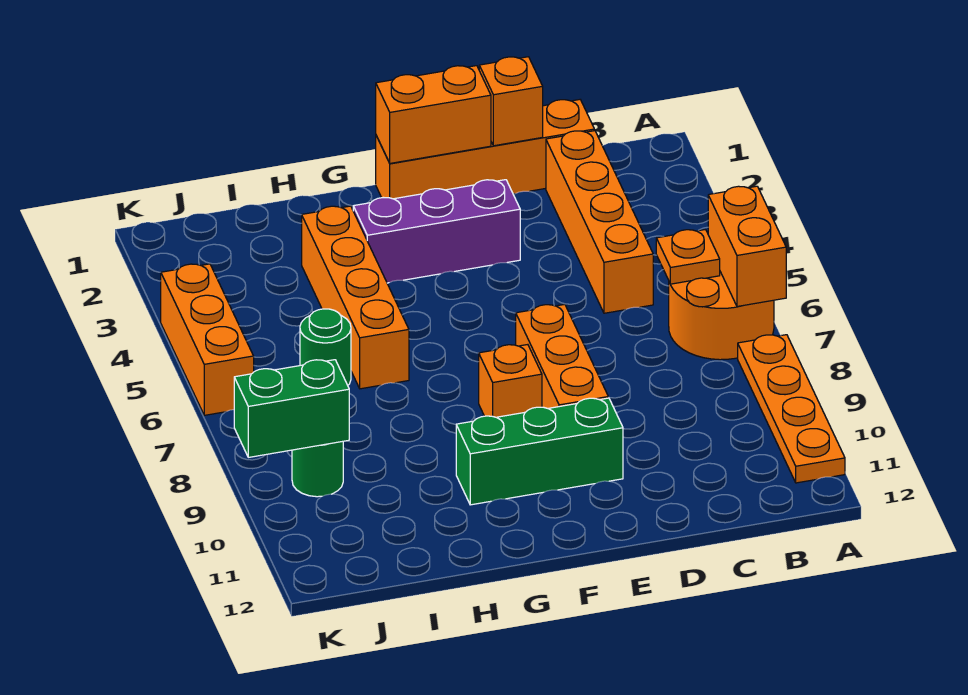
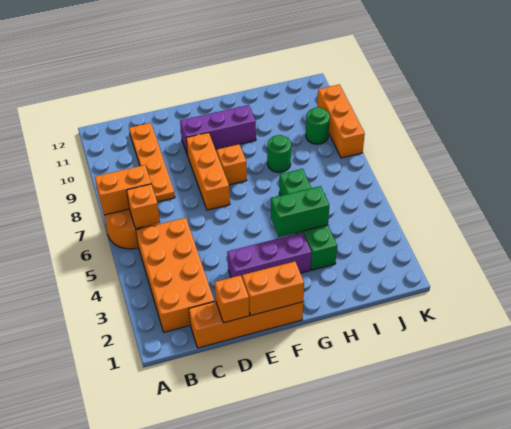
orange brick A6:A7 level 2 -> orange brick A7:B7 level 2
orange plate A8:A11 level 1 -> orange plate C8:C11 level 1
orange plate B6 level 2 -> orange brick B6 level 2
orange brick C2:C5 level 1 -> orange brick B2:C5 level 1
green brick E10:G10 level 1 -> purple brick E10:G10 level 1
orange brick H3:H6 level 1 -> green brick H3:H6 level 1
green round brick I6 level 1 -> green round brick H8 level 1
green brick J9:K9 level 2 -> green brick G4:H4 level 2
orange brick K4:K6 level 1 -> orange brick K8:K10 level 1

